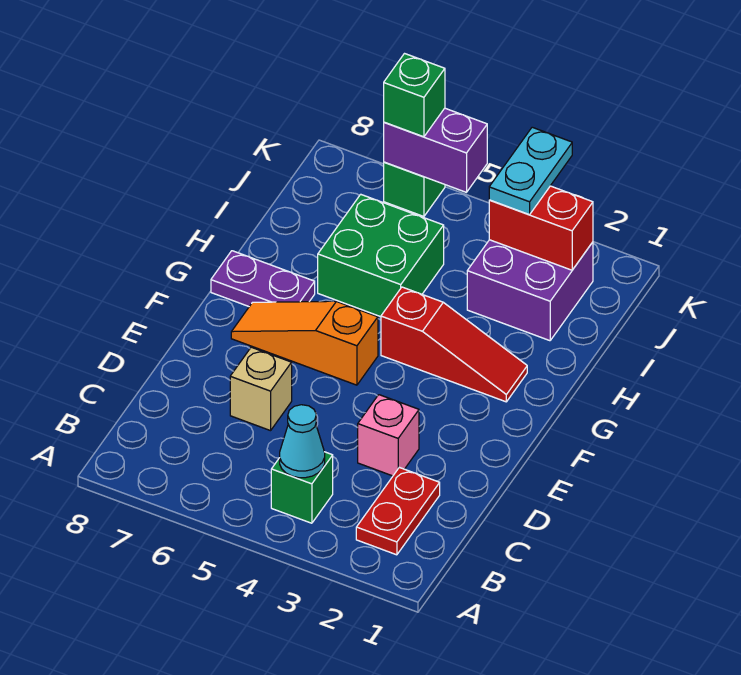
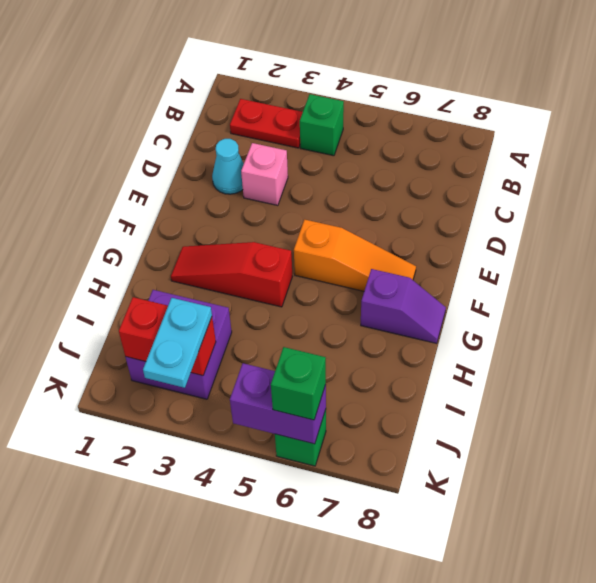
red plate B2:C2 level 1 -> red plate B2:B3 level 1
cyan cone B4 level 2 -> cyan cone D2 level 1
tan brick D6 level 1 -> none
purple plate G7:G8 level 1 -> purple slope G7:G8 level 1 top 7
green brick H5:I6 level 1 -> none

